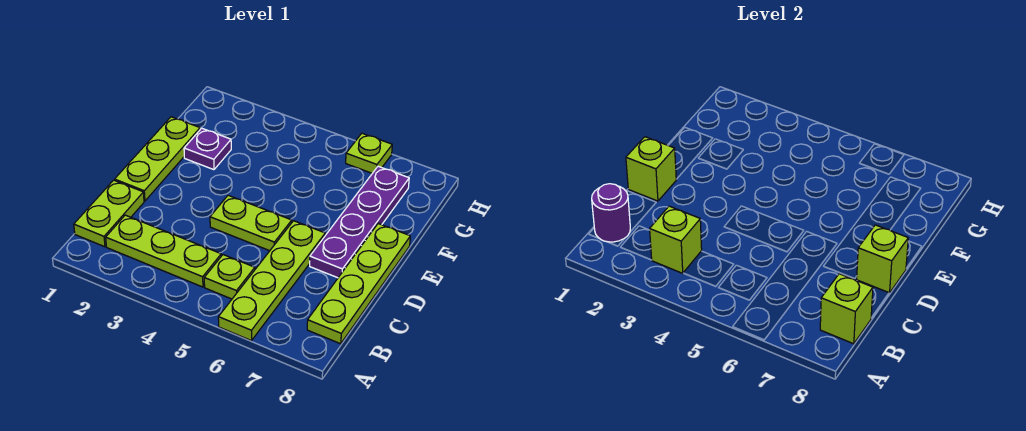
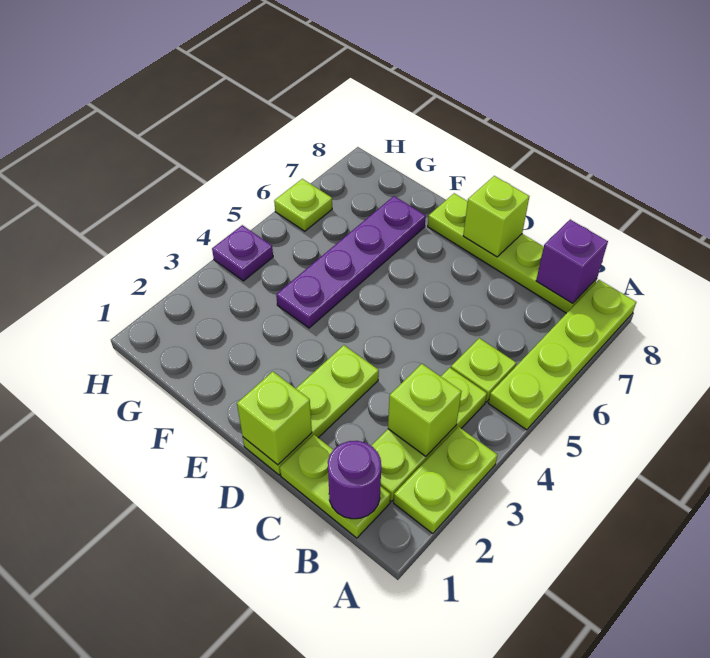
lime plate A6:D6 level 1 -> lime plate A5:A8 level 1
lime brick B8 level 2 -> purple brick B8 level 2
lime plate D1:F1 level 1 -> lime plate D1:D3 level 1
lime plate D4:D5 level 1 -> lime plate A2:A3 level 1
purple plate D7:G7 level 1 -> purple plate F4:F7 level 1
purple plate F2 level 1 -> purple plate H4 level 1

